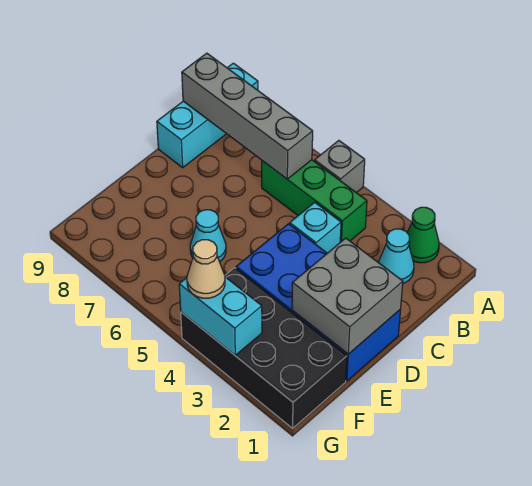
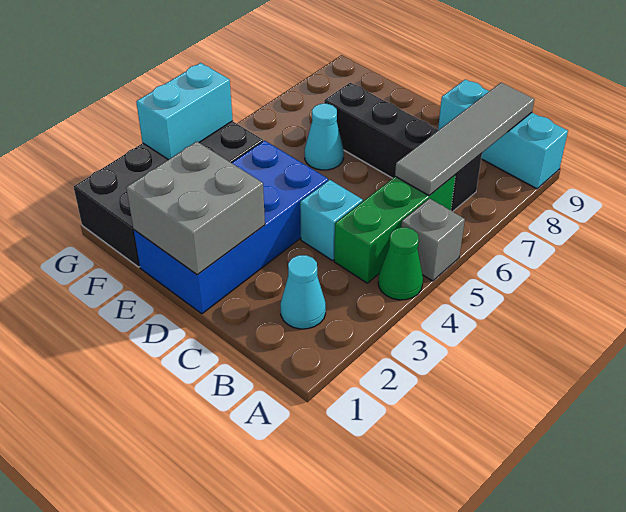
green cone A2 level 1 -> green cone A4 level 1
grey brick B6:B9 level 2 -> grey tile B6:B9 level 2
none -> black brick B7:E7 level 1
tan cone G4 level 3 -> none

